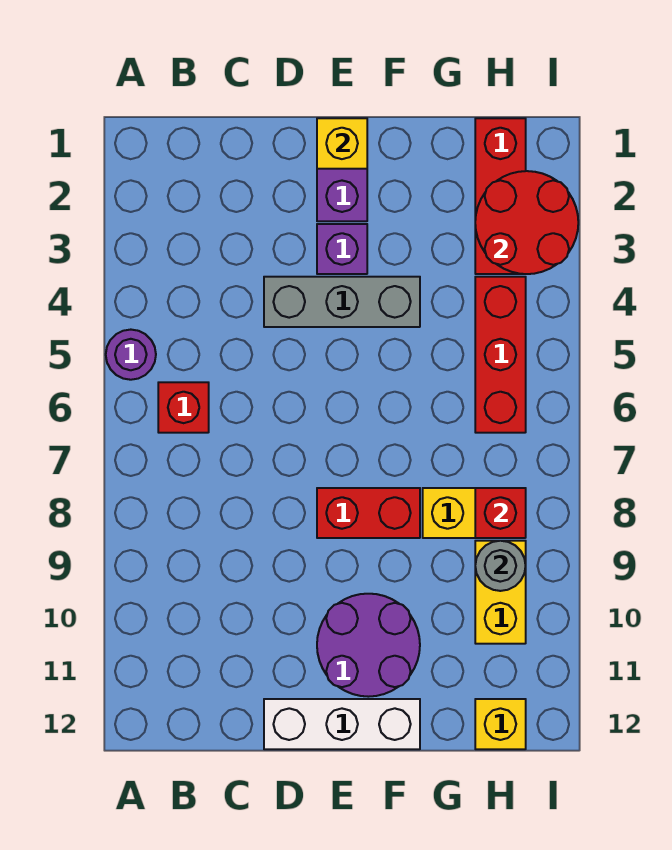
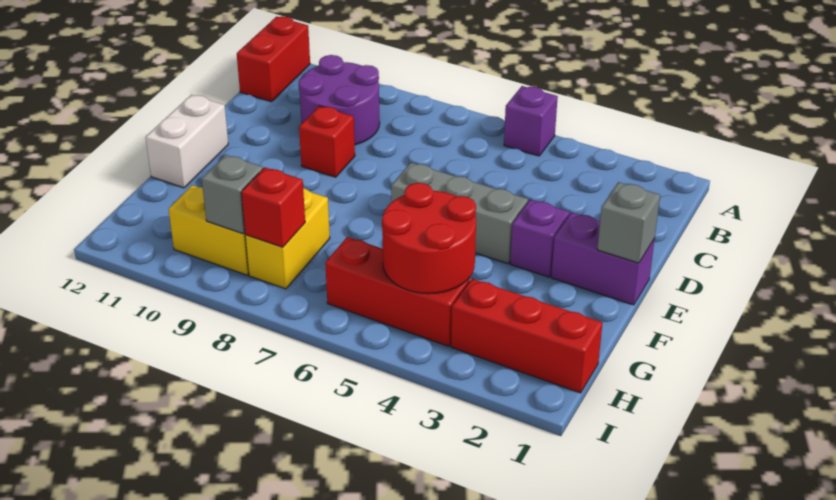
purple round brick A5 level 1 -> purple brick A5 level 1
red brick B6 level 1 -> red brick D9 level 1
grey brick D4:F4 level 1 -> grey brick E4:E6 level 1
white brick D12:F12 level 1 -> white brick E12:F12 level 1
yellow brick E1 level 2 -> grey brick E1 level 2
red brick E8:F8 level 1 -> red brick A12:B12 level 1
purple round brick E10:F11 level 1 -> purple round brick B9:C10 level 1
red round brick H2:I3 level 2 -> red round brick G4:H5 level 2
grey round brick H9 level 2 -> grey brick H9 level 2
yellow brick H12 level 1 -> none

